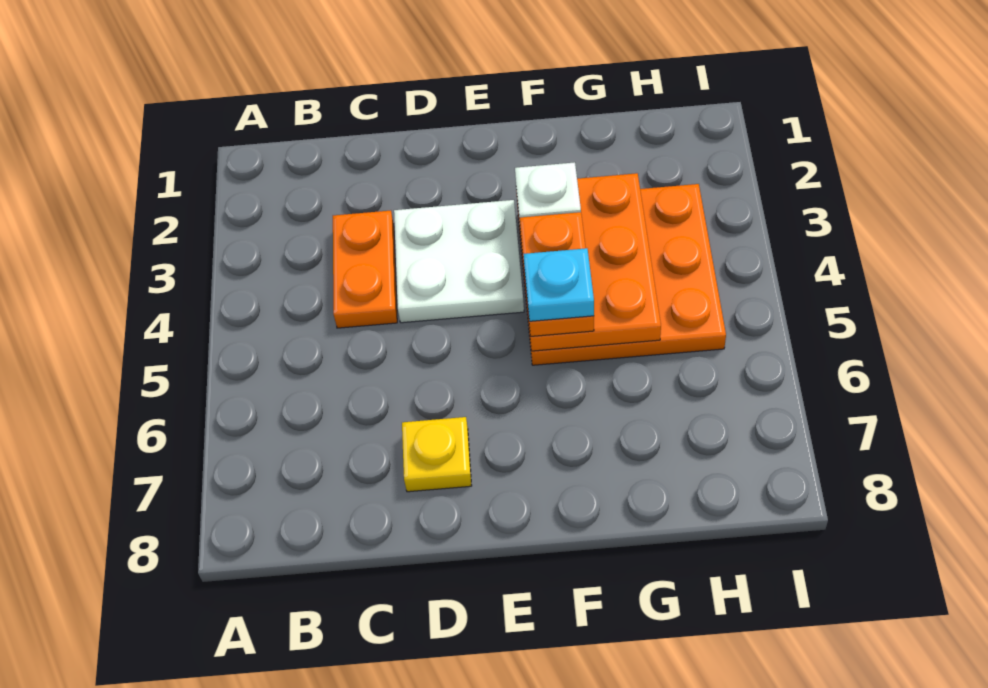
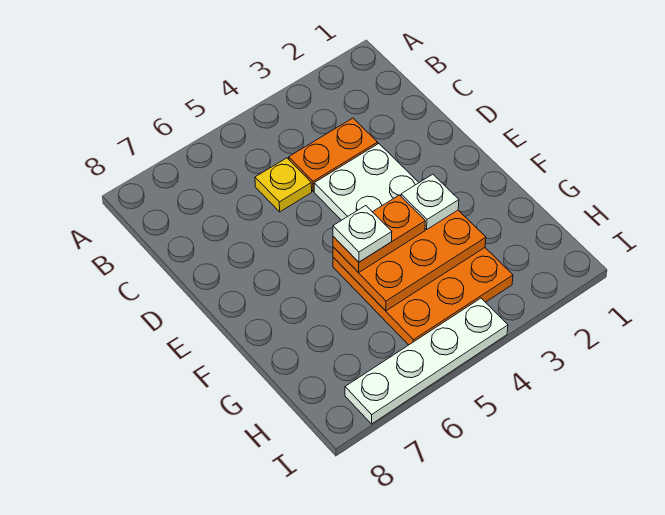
yellow plate D7 level 1 -> yellow plate C5 level 1
cyan plate F5 level 4 -> white plate F5 level 4
none -> white plate I4:I7 level 1

